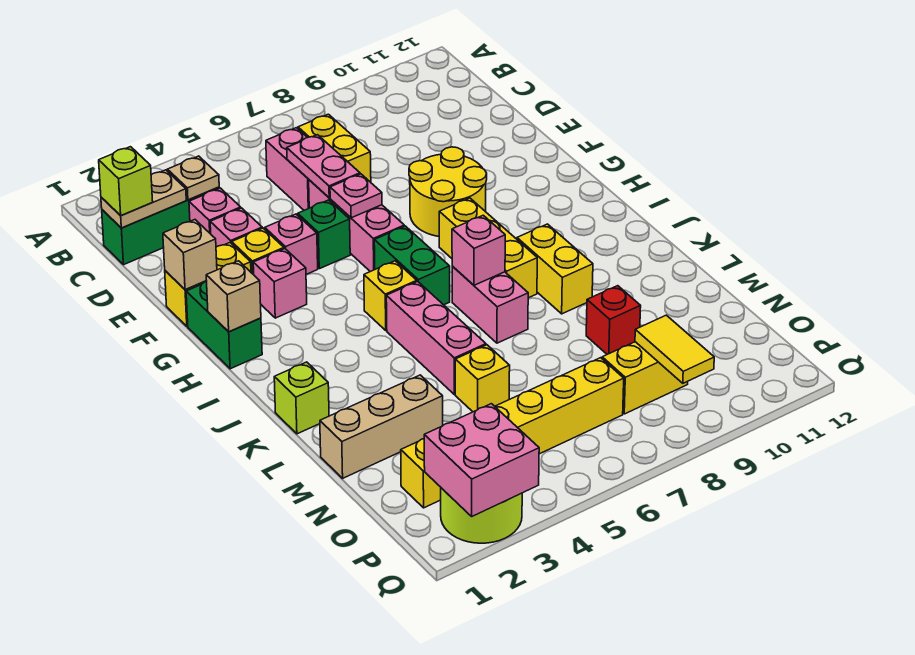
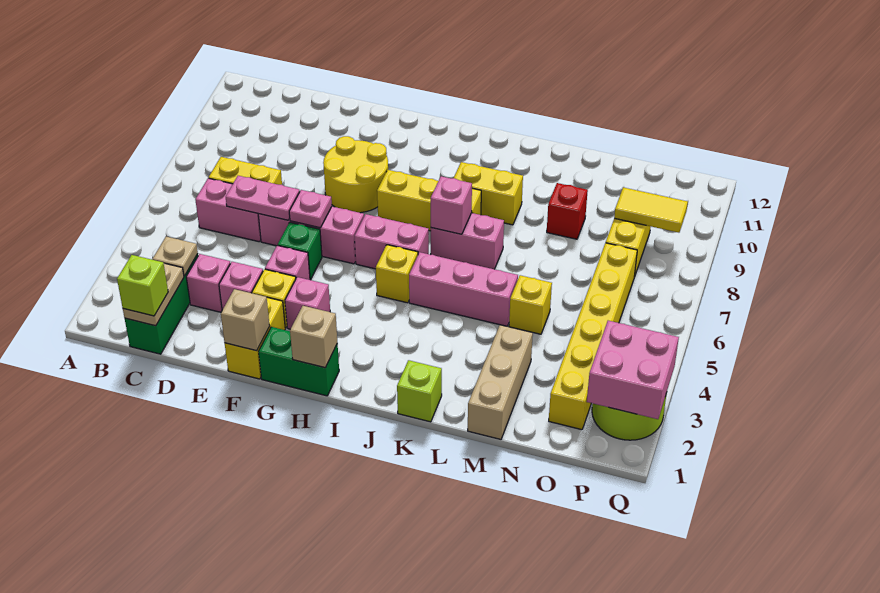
green brick H6:I6 level 1 -> pink brick H6:I6 level 1

